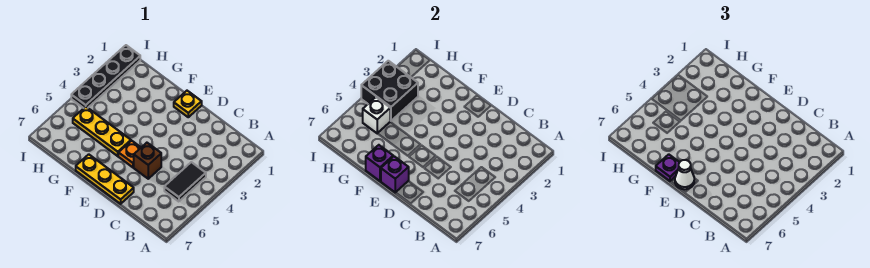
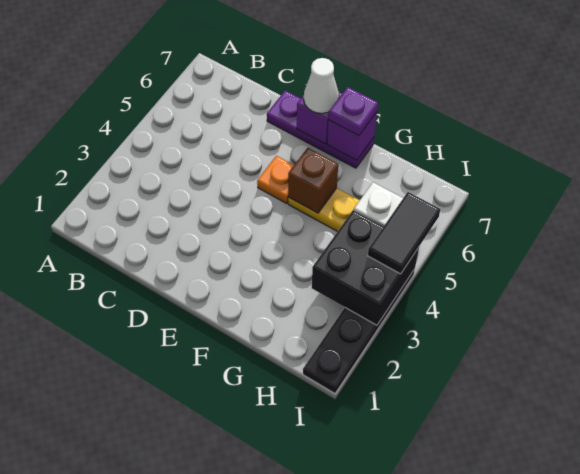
black tile B4:B5 level 1 -> black tile I4:I5 level 3
brown brick D5 level 1 -> brown brick F5 level 2
yellow plate D7:F7 level 1 -> purple plate D7:F7 level 1
yellow plate E1 level 1 -> none

